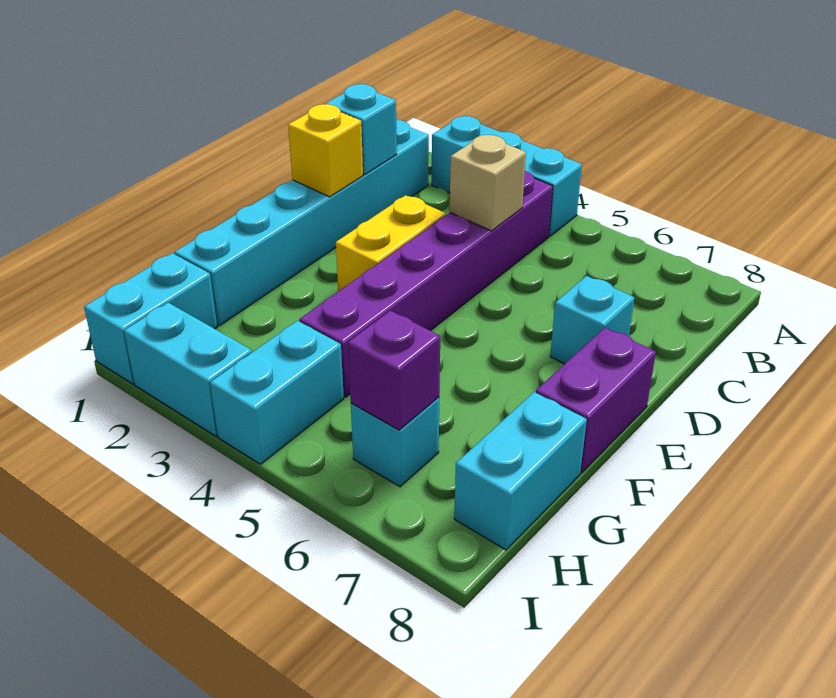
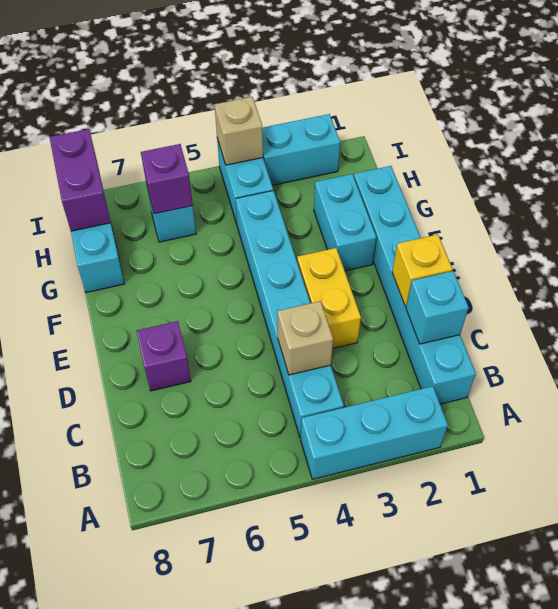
purple brick B4:G4 level 1 -> cyan brick B4:G4 level 1
cyan brick D7 level 1 -> purple brick D7 level 1
purple brick E8:F8 level 1 -> purple brick H8:I8 level 2
cyan brick H1:I1 level 1 -> cyan brick F2:G2 level 1
none -> tan brick I4 level 2

